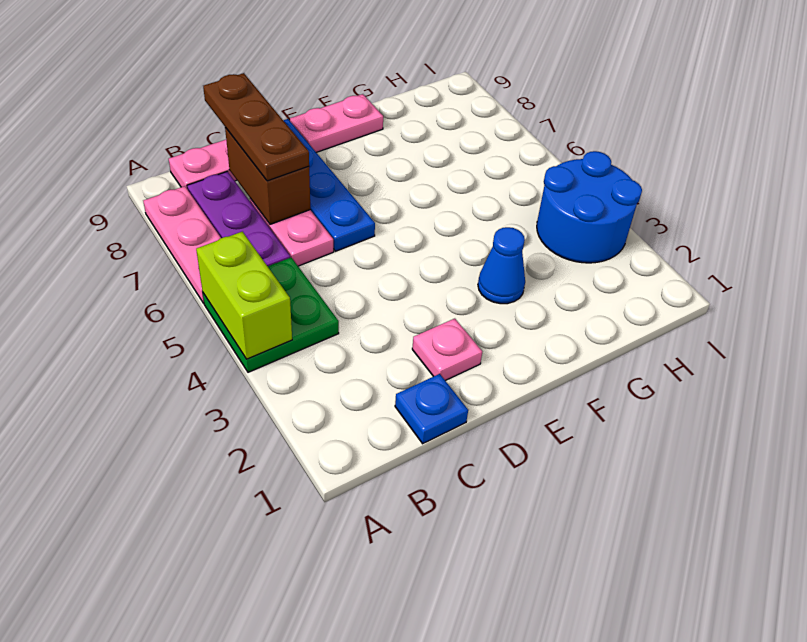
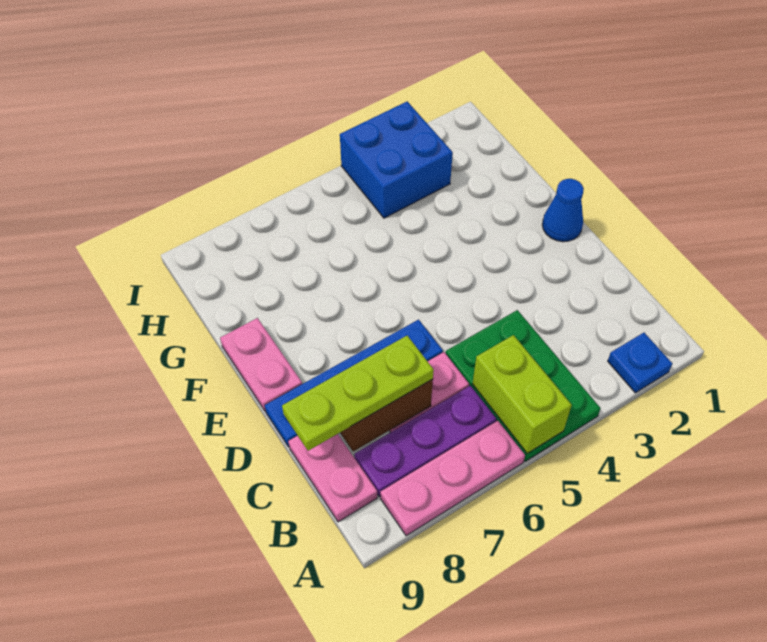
green plate A4:B5 level 1 -> green plate A4:C5 level 1
lime brick A4:A5 level 2 -> lime brick A5:B5 level 2
blue plate C1 level 1 -> blue plate A2 level 1
brown plate C7:C9 level 3 -> lime plate C7:C9 level 3
pink plate D2 level 1 -> none
blue cone F3 level 1 -> blue cone E1 level 1
blue round brick H3:I4 level 1 -> blue brick H3:I4 level 1

